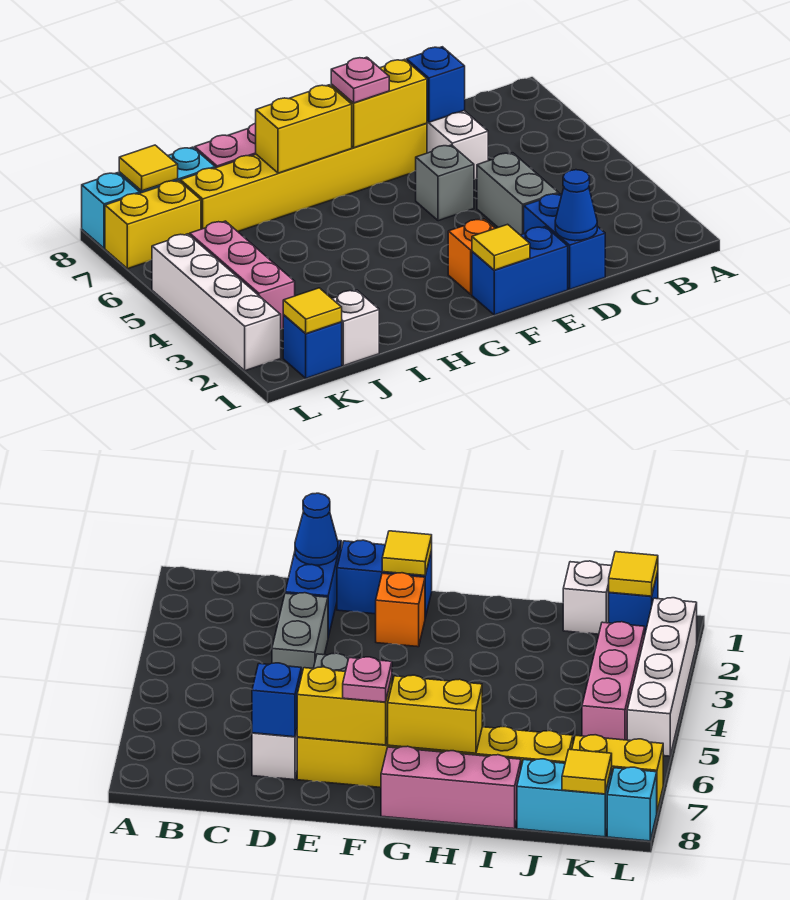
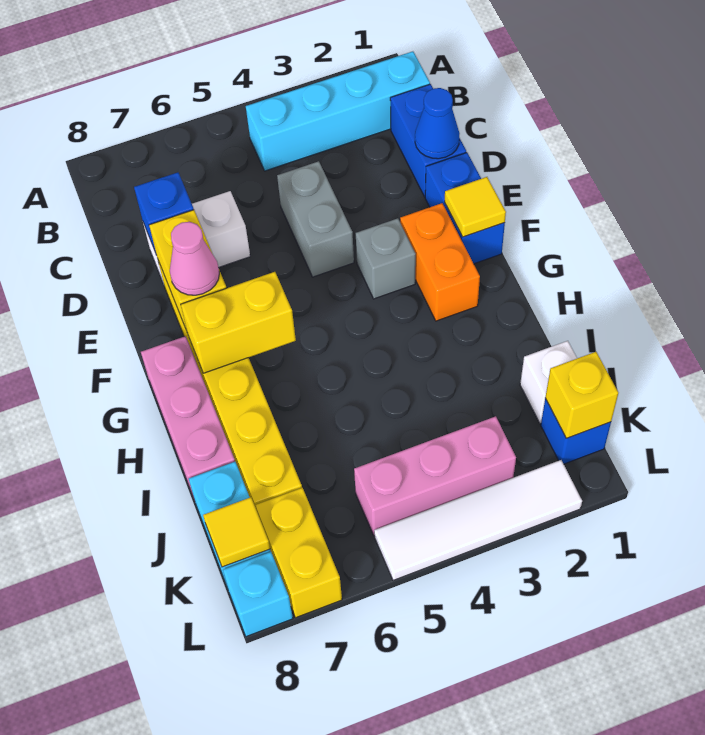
none -> cyan brick B1:B4 level 1
blue brick D1:D2 level 1 -> blue brick C1:D1 level 1
grey brick D3:D4 level 1 -> grey brick D4:E4 level 1
grey brick E5 level 1 -> grey brick F3 level 1
orange brick F2 level 1 -> orange brick F2:G2 level 1
pink plate F7 level 3 -> pink cone F7 level 3
yellow brick G7:H7 level 2 -> yellow brick G6:G7 level 2
yellow tile K1 level 2 -> yellow brick K1 level 2
white brick L2:L5 level 1 -> white tile L2:L5 level 1

